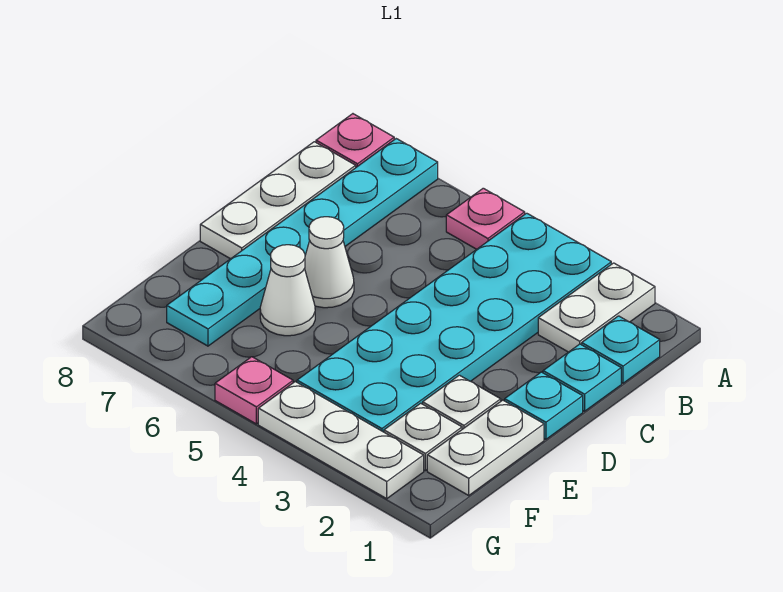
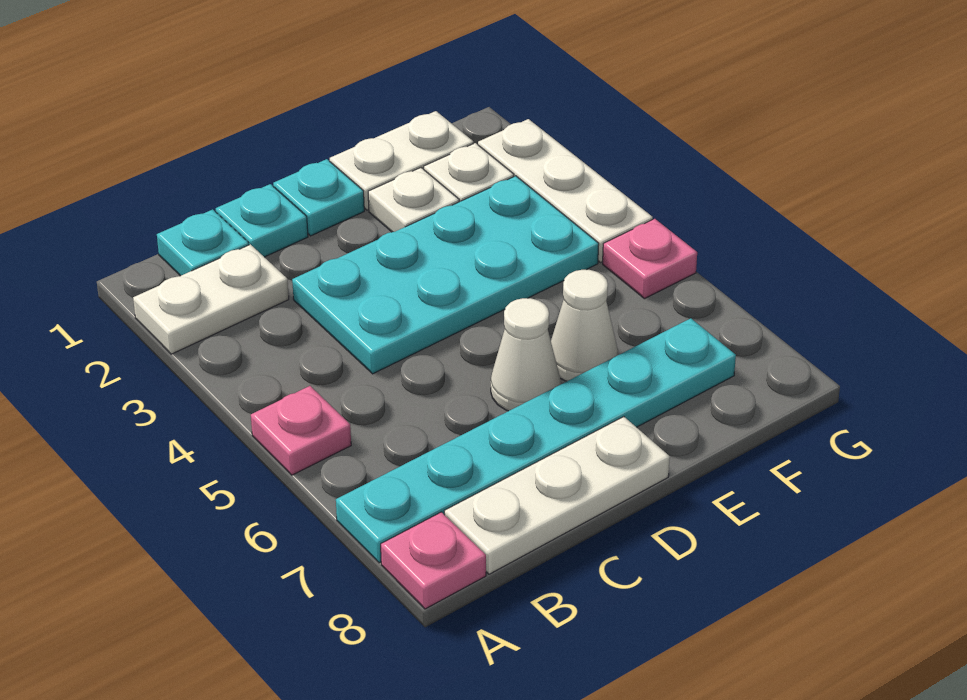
cyan plate A3:F4 level 1 -> cyan plate C3:F4 level 1

